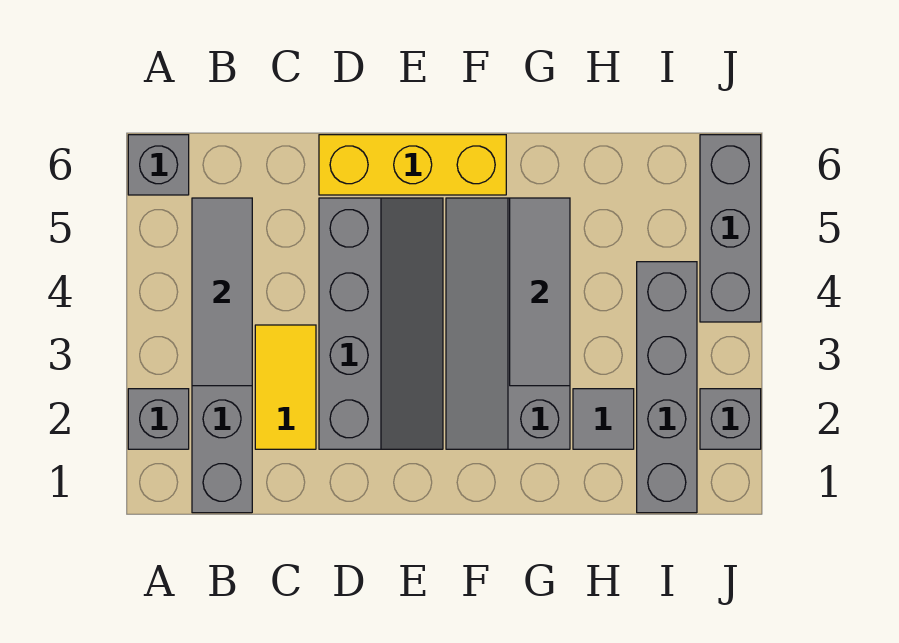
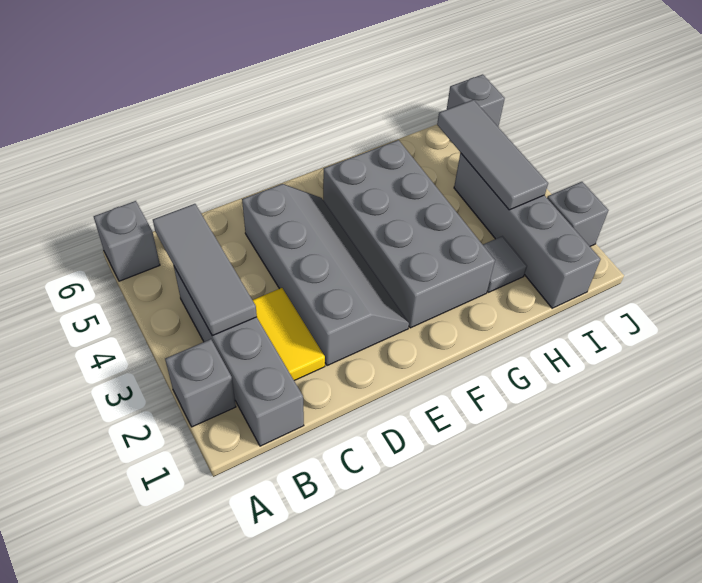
yellow brick D6:F6 level 1 -> none
grey slope F2:G5 level 1 top G -> grey brick F2:G5 level 1
grey tile G3:G5 level 2 -> grey tile I3:I5 level 2
grey brick J4:J6 level 1 -> grey brick J6 level 1

